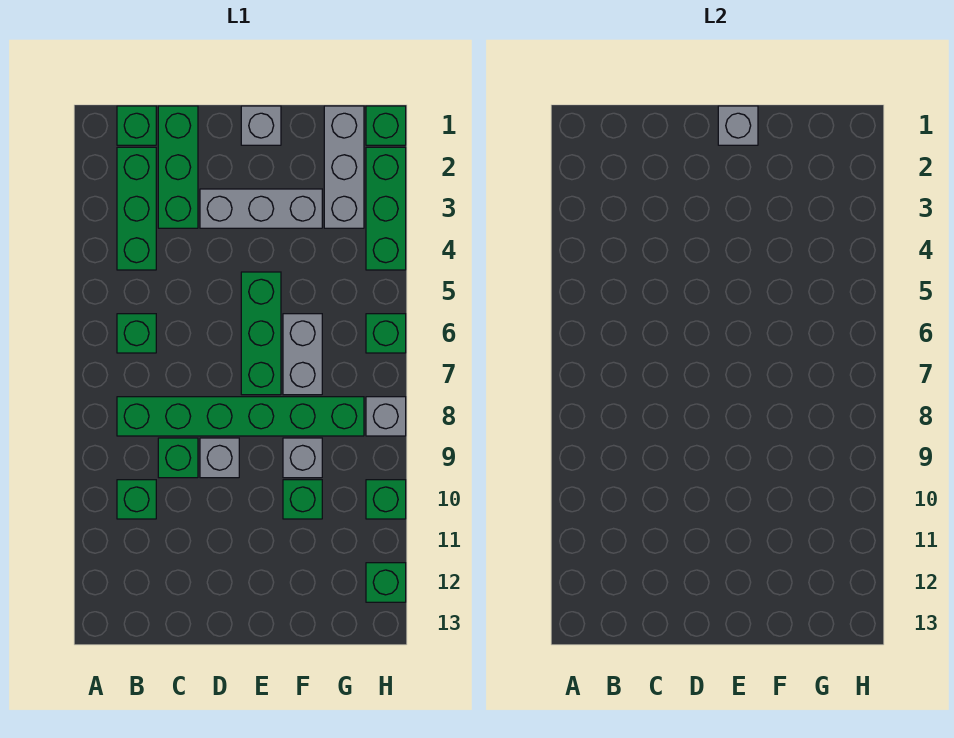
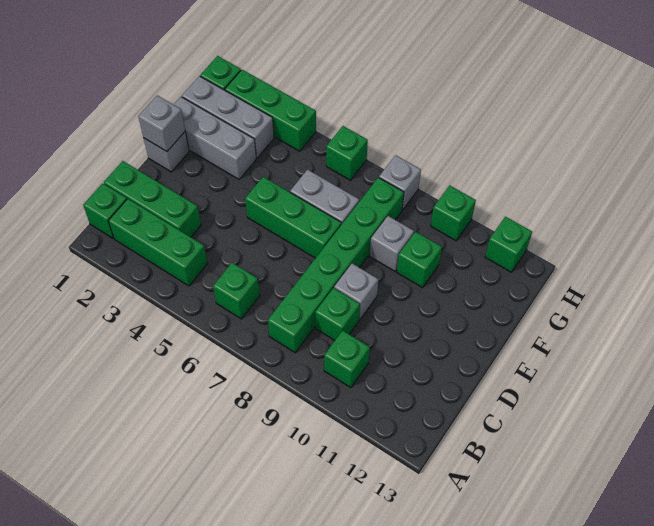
grey brick D3:F3 level 1 -> grey brick F1:F3 level 1

